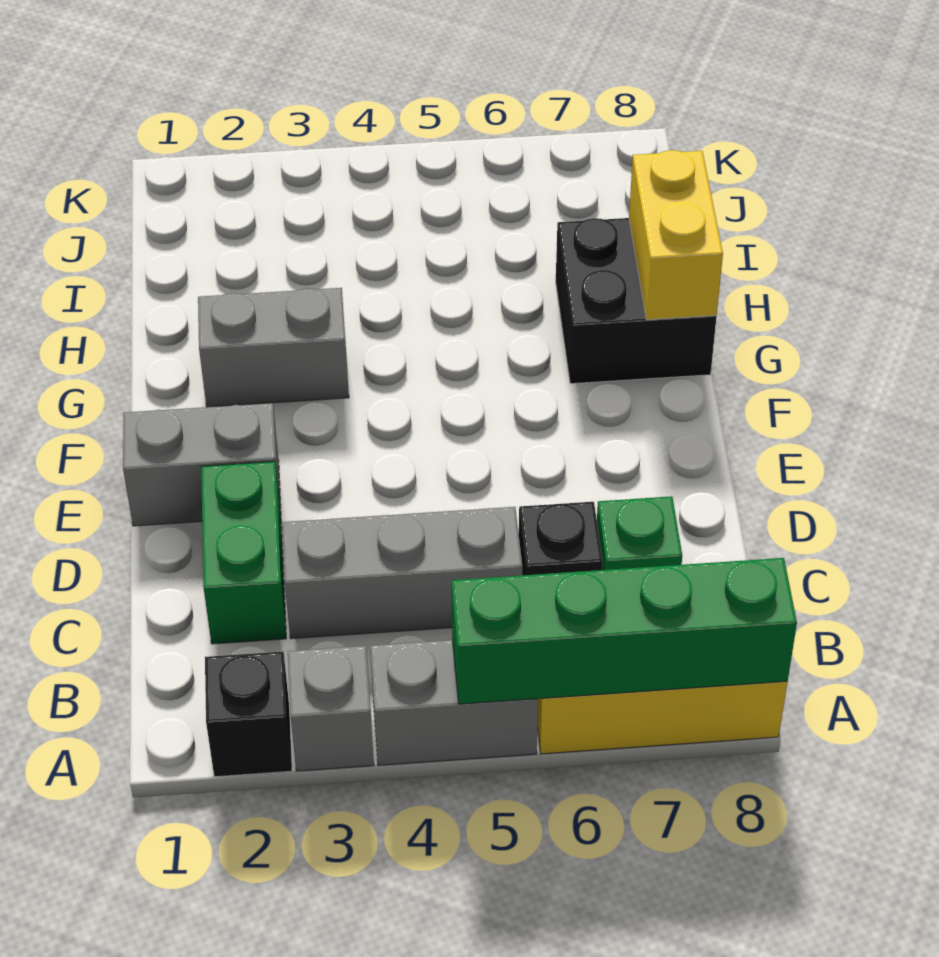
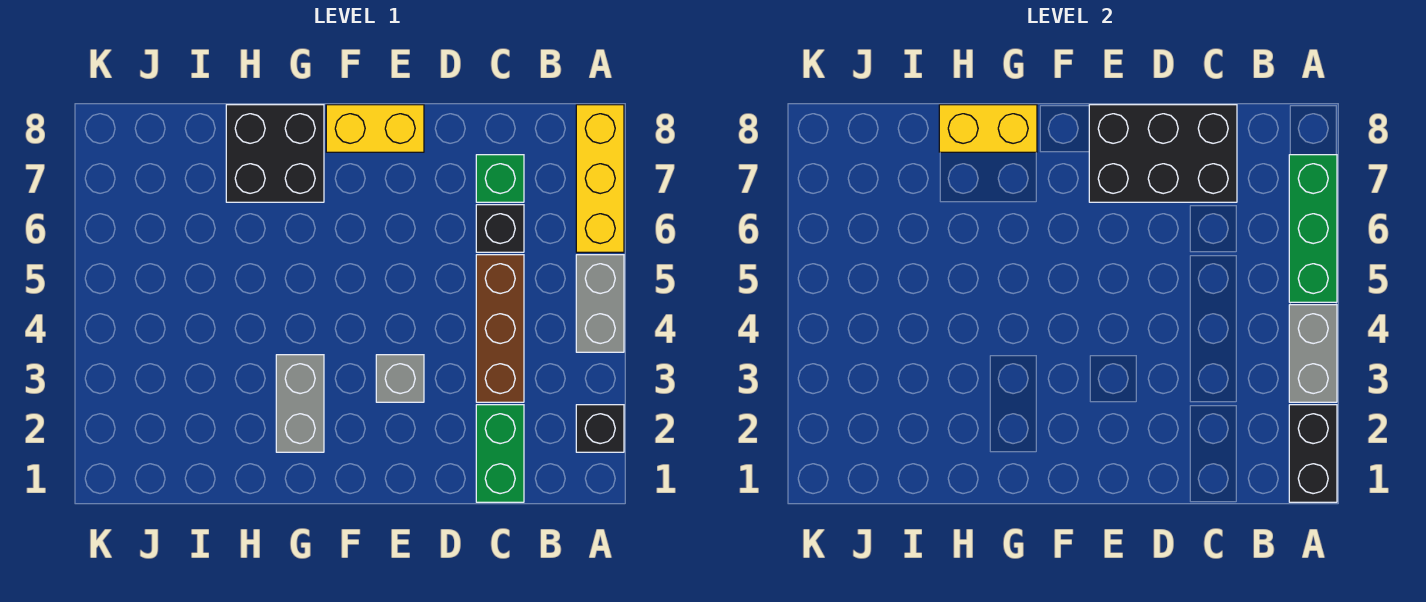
none -> black brick A1:A2 level 2
grey brick A3 level 1 -> grey brick E3 level 1
green brick A5:A8 level 2 -> green brick A5:A7 level 2
green brick C2:D2 level 1 -> green brick C1:C2 level 1
grey brick C3:C5 level 1 -> brown brick C3:C5 level 1
none -> black brick C7:E8 level 2
grey brick E1:E2 level 1 -> grey brick A3:A4 level 2
none -> yellow brick E8:F8 level 1

